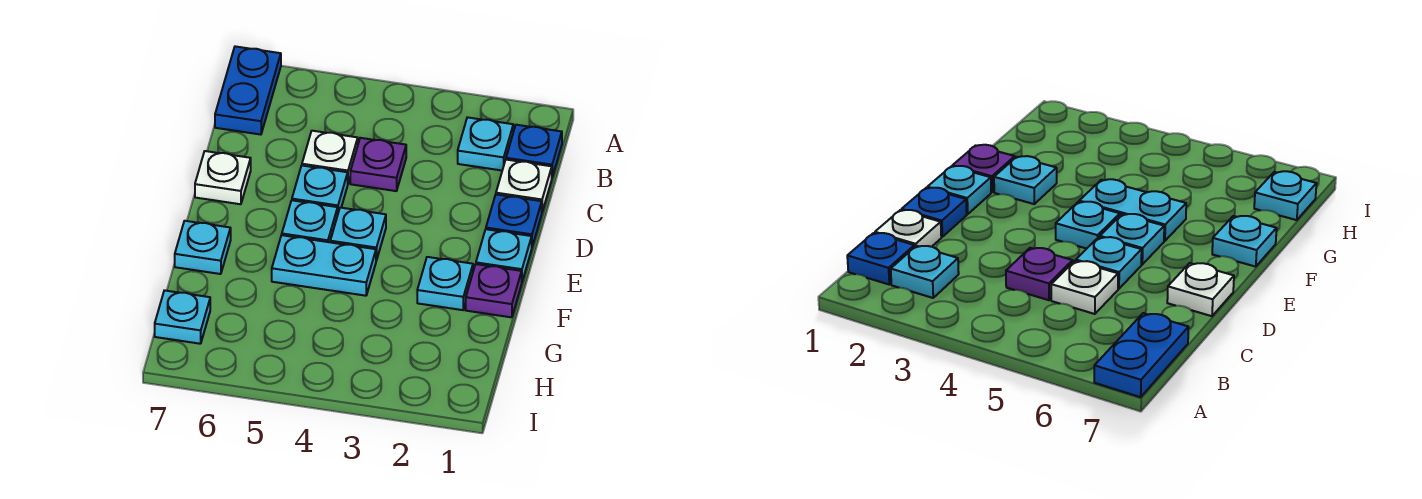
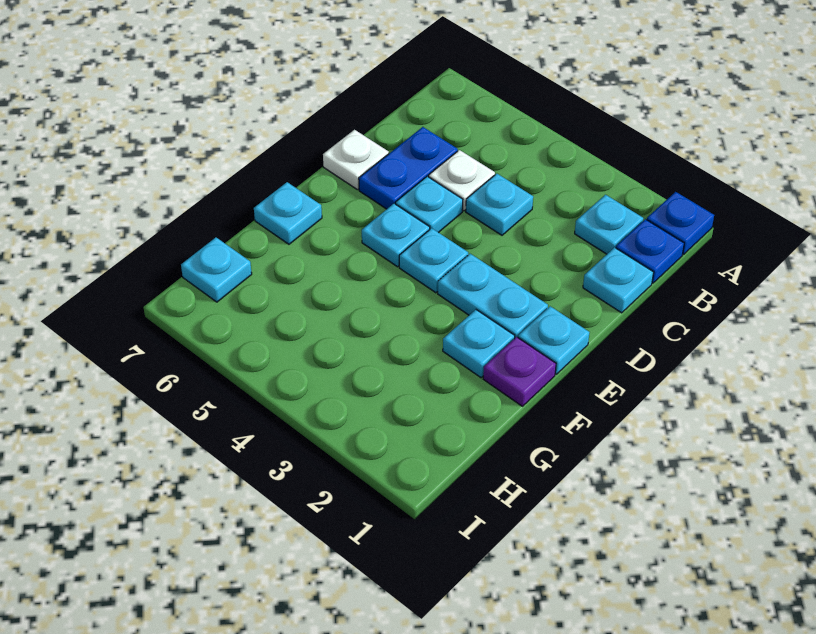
blue plate A7:B7 level 1 -> blue plate C6:D6 level 1
white plate C1 level 1 -> cyan plate C1 level 1
purple plate C4 level 1 -> cyan plate C4 level 1
blue plate D1 level 1 -> blue plate A1 level 1
cyan plate F4:F5 level 1 -> cyan plate E2:E3 level 1

